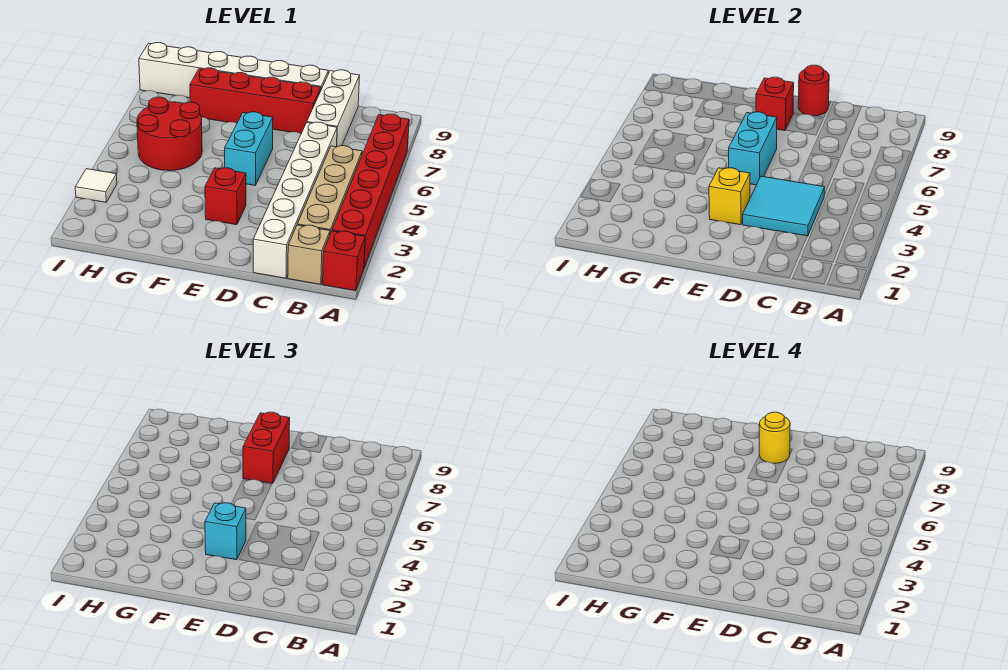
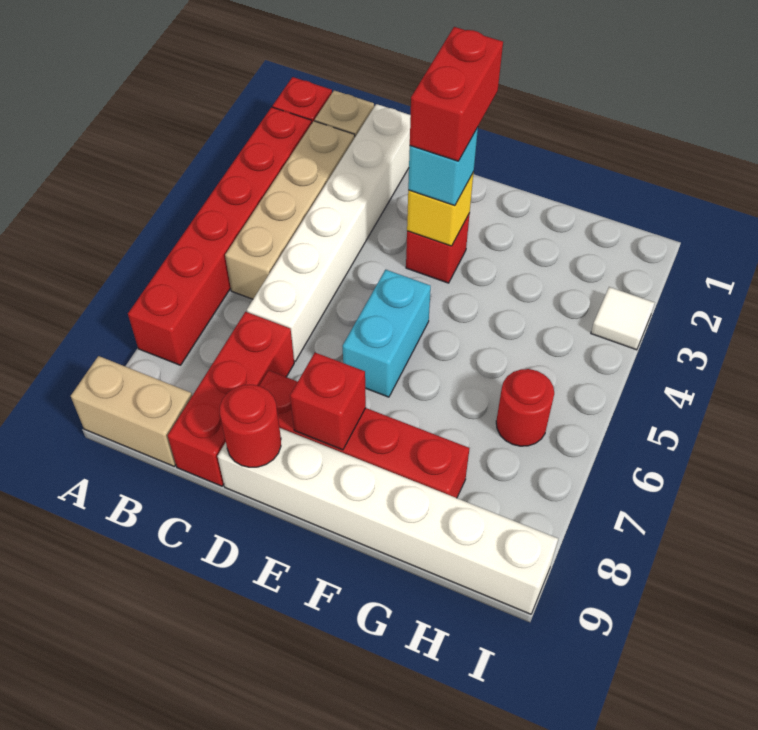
none -> tan brick A9:B9 level 1
cyan tile C3:D4 level 2 -> none
white brick C7:C9 level 1 -> red brick C7:C9 level 1
cyan brick E5:E6 level 2 -> none
red brick E7:E8 level 3 -> red brick E2:E3 level 4
yellow round brick E8 level 4 -> none
red round brick G5:H6 level 1 -> red round brick H6 level 1

